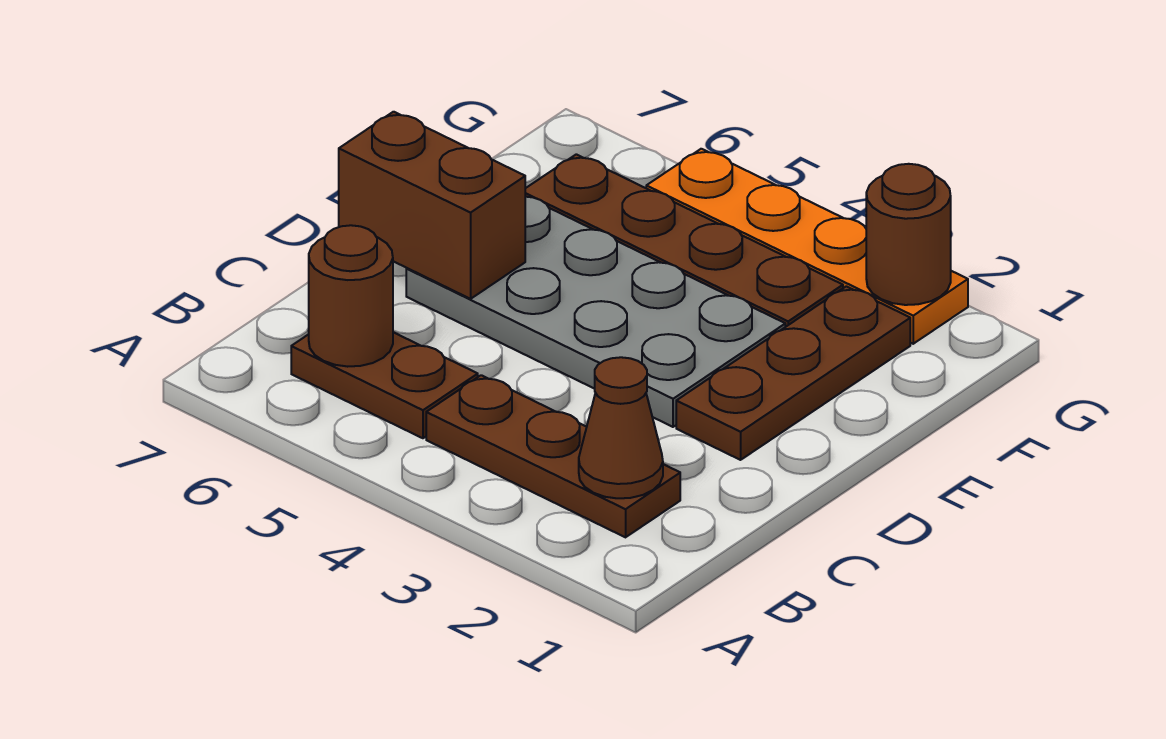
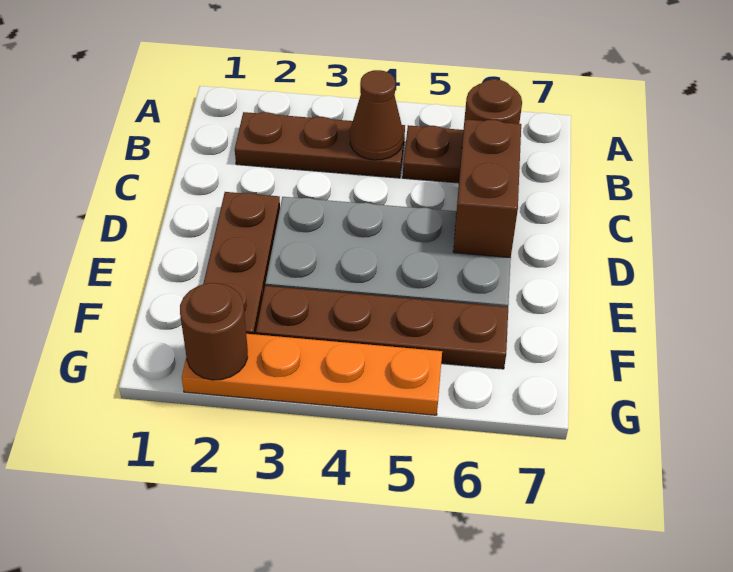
brown cone B2 level 2 -> brown cone B4 level 2
brown brick D6:D7 level 2 -> brown brick C6:D6 level 2

